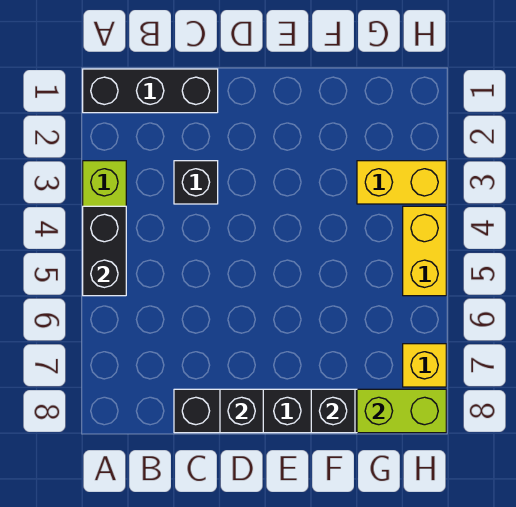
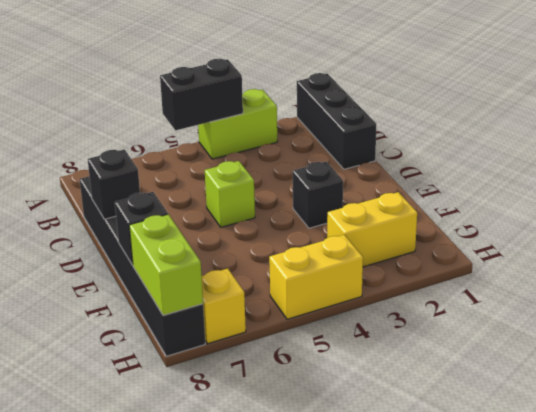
black brick C3 level 1 -> black brick E3 level 1
none -> lime brick D5 level 1
yellow brick G3:H3 level 1 -> yellow brick G2:G3 level 1

